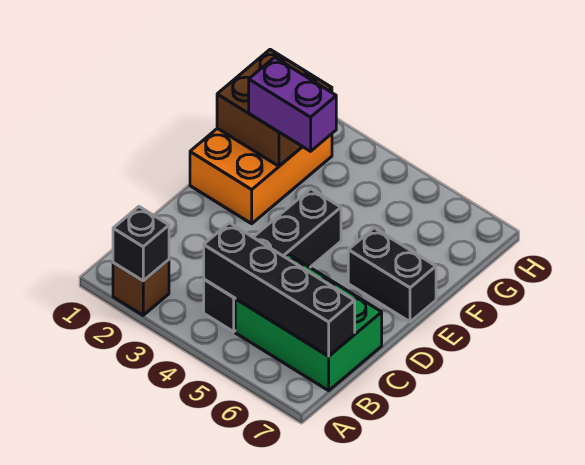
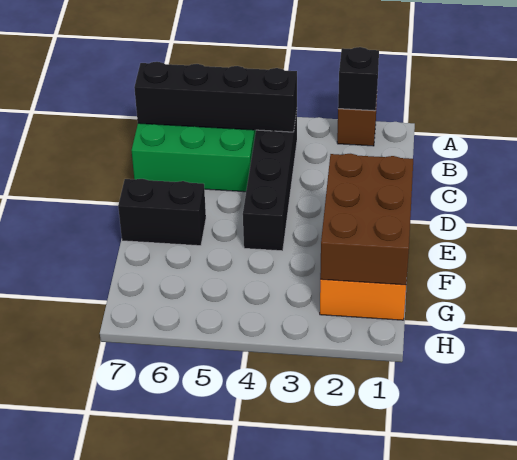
brown brick F1:G2 level 2 -> brown brick E1:G2 level 2
purple brick F2:F3 level 3 -> none

